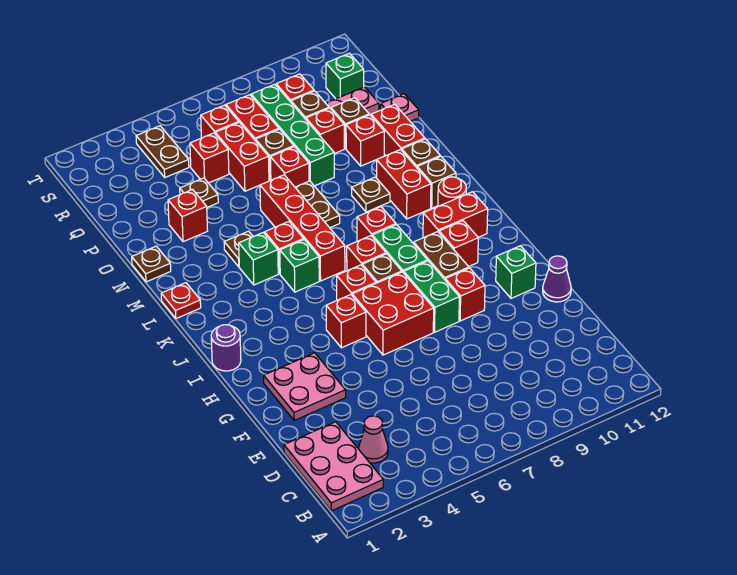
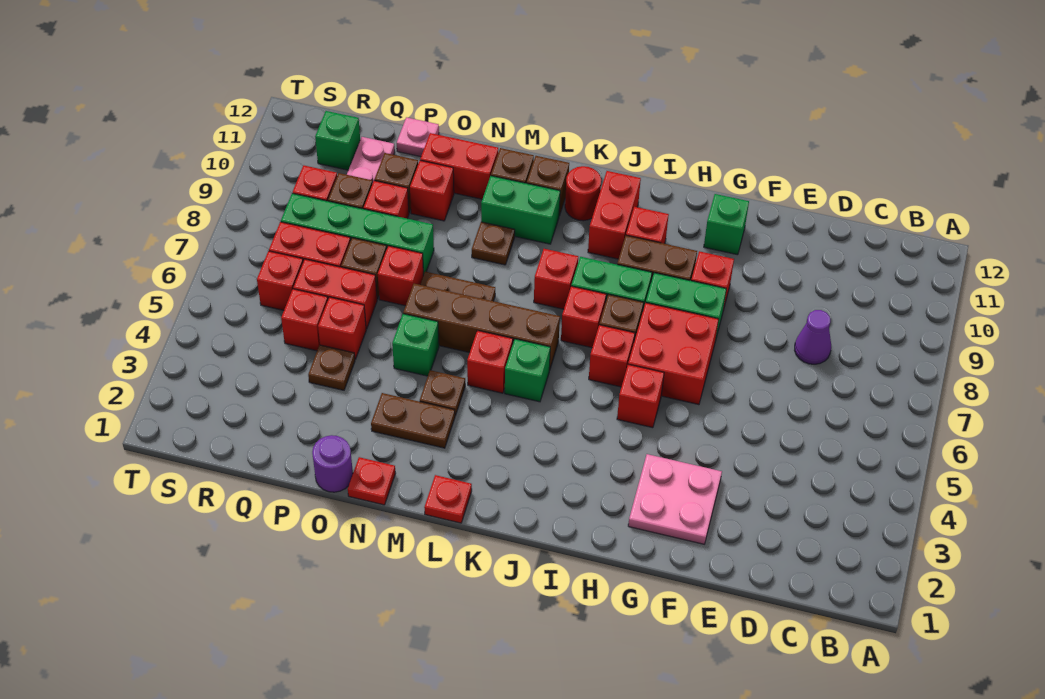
pink plate B1:D2 level 1 -> none
pink cone C3 level 1 -> none
purple cone F12 level 1 -> purple cone D8 level 1
purple round brick I1 level 1 -> purple round brick O1 level 1
red brick K6:N6 level 1 -> brown brick K6:N6 level 1
green brick L4 level 1 -> green brick N5 level 1
red brick L10:M10 level 1 -> green brick L10:M10 level 1
brown plate N1 level 1 -> red plate N1 level 1
red brick O3 level 1 -> red brick P5 level 1
brown plate R4:S4 level 1 -> brown plate M3:N3 level 1

